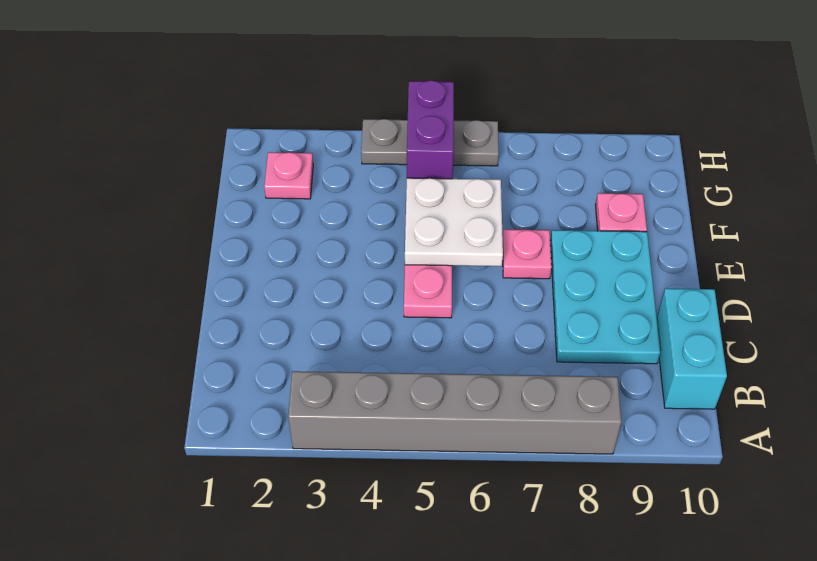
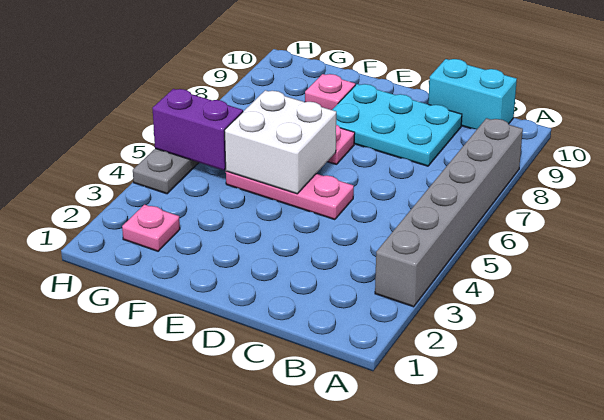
white plate E5:F6 level 2 -> white brick E5:F6 level 2

